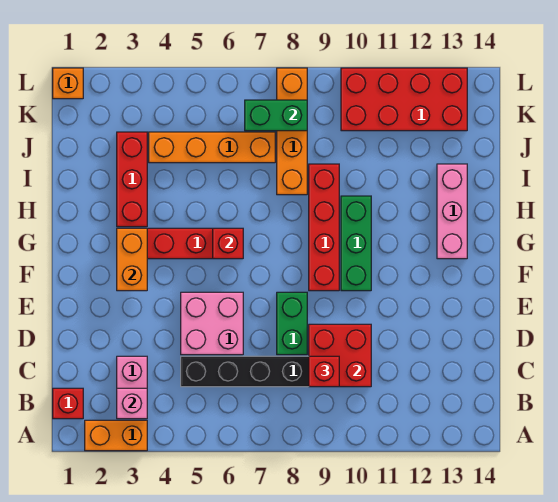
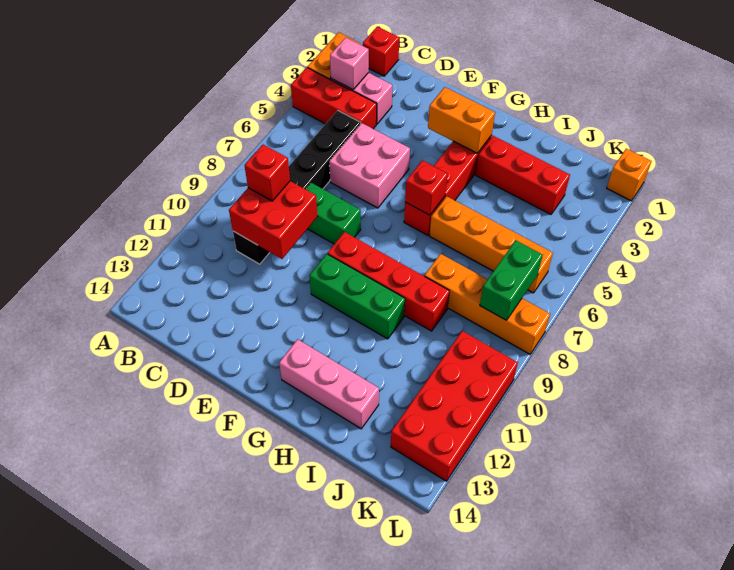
none -> red brick A4:C4 level 1
orange brick J4:J7 level 1 -> orange brick H6:K6 level 1

